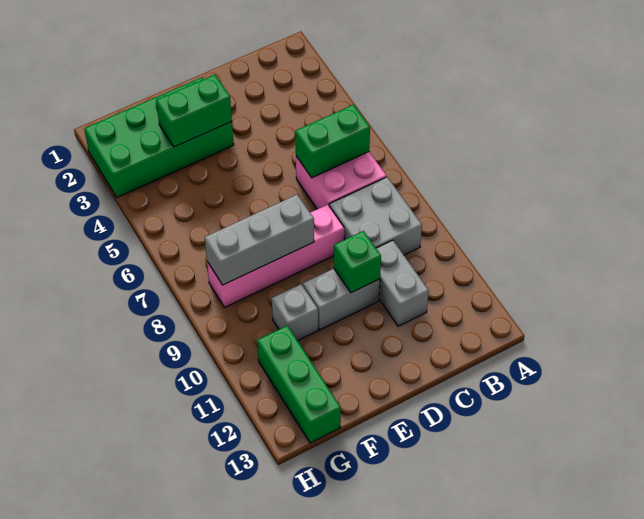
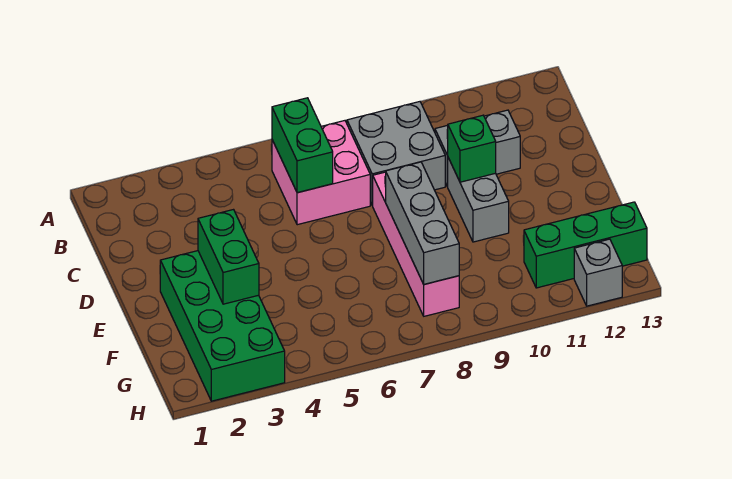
grey brick F10 level 1 -> grey brick H12 level 1

